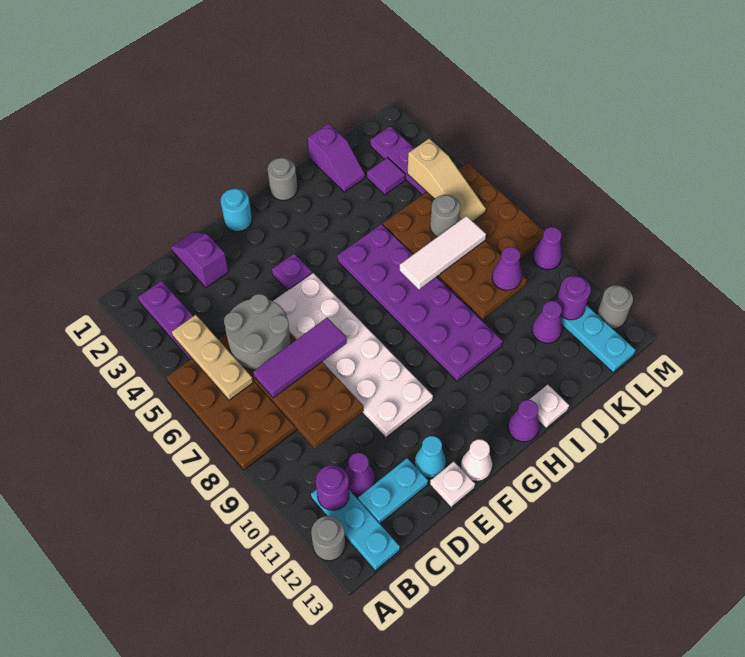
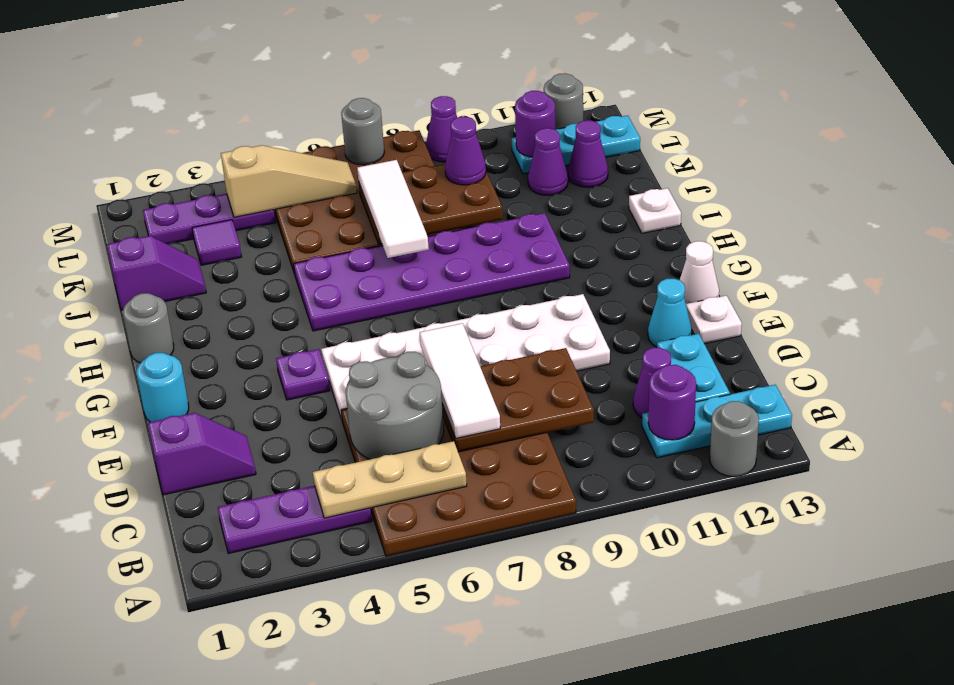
purple tile C7:E7 level 3 -> white tile C7:E7 level 3
purple slope D1:D2 level 1 top 2 -> purple slope D1:D2 level 1 top 1
purple cone H13 level 1 -> purple cone K12 level 1
grey round brick K6 level 2 -> grey round brick M7 level 2

